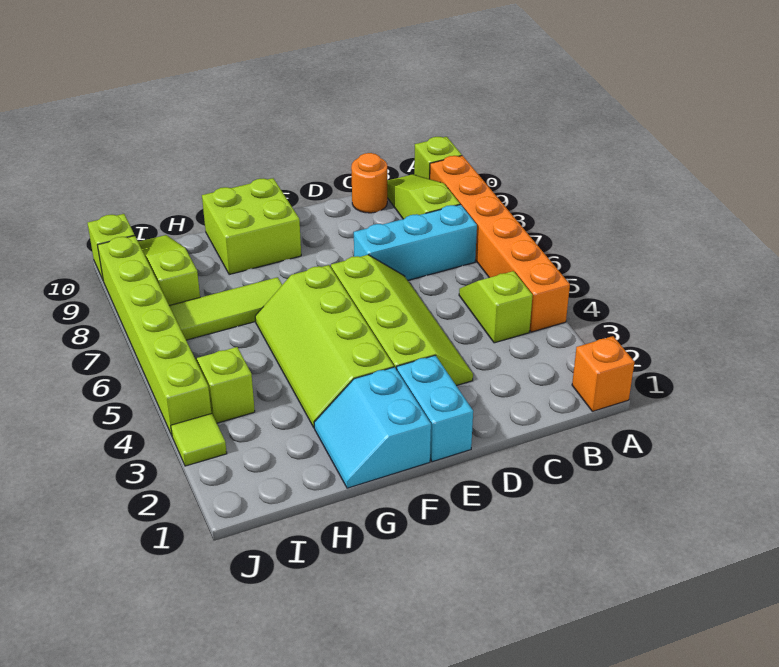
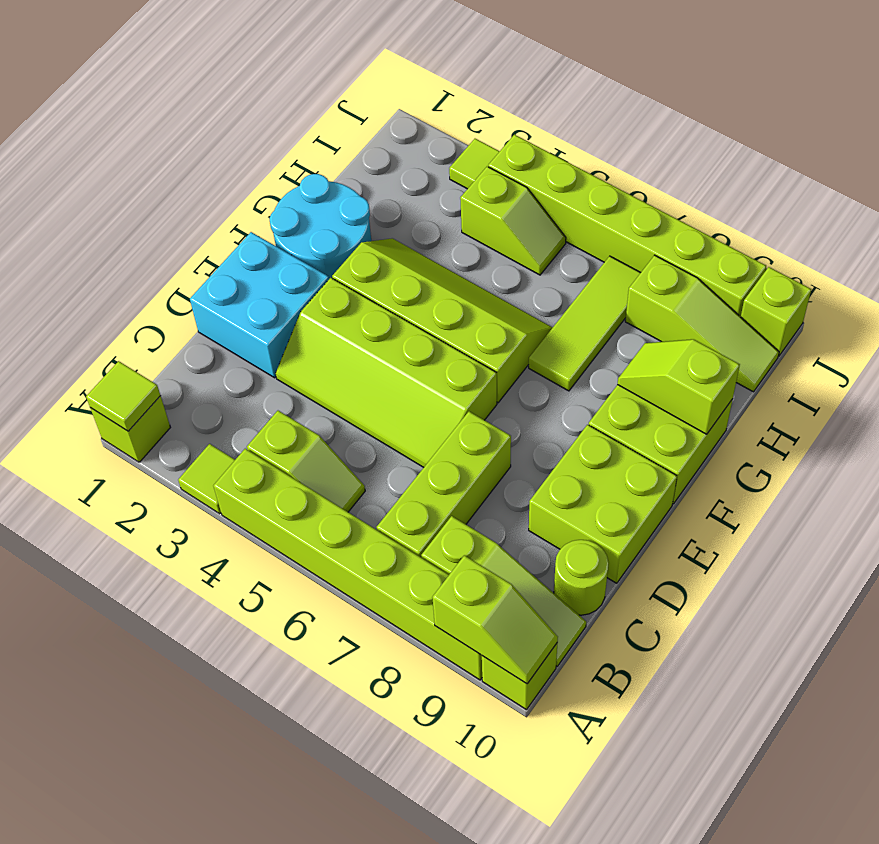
orange brick A1 level 1 -> lime brick A1 level 1
none -> lime tile A1 level 2
none -> lime tile A3 level 1
orange brick A4:A9 level 1 -> lime brick A4:A9 level 1
none -> lime slope A9:A10 level 2 top 9
cyan brick B7:D7 level 1 -> lime brick B7:D7 level 1
orange round brick C10 level 1 -> lime round brick C10 level 1
none -> lime brick D9:E10 level 1
cyan brick E1:E2 level 1 -> cyan brick D1:E2 level 1
cyan slope F1:G2 level 1 top F -> cyan round brick F1:G2 level 1
none -> lime slope G9:G10 level 2 top 10

